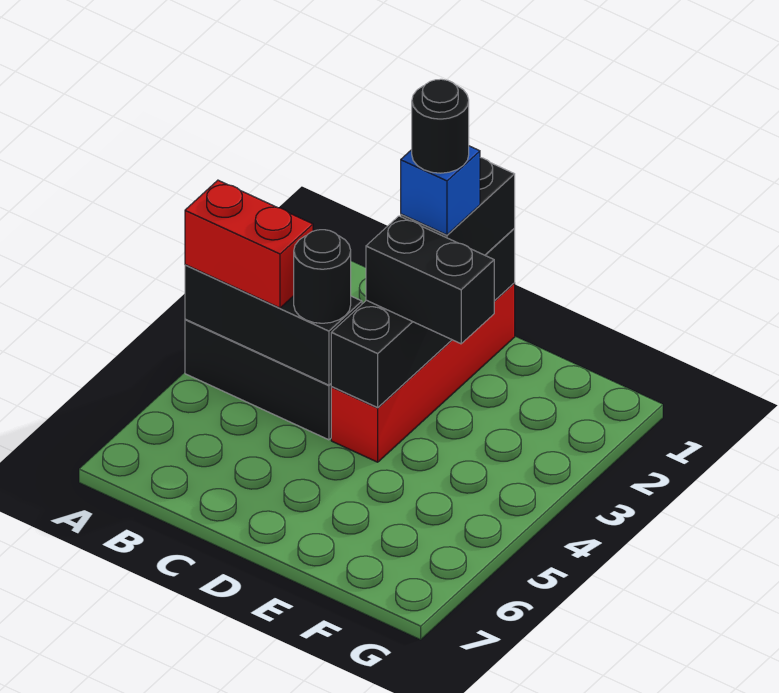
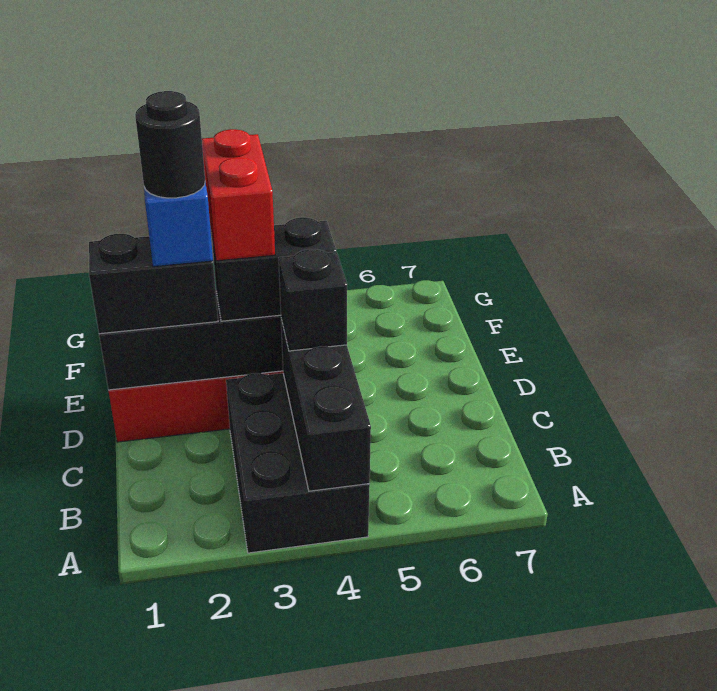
red brick A4:B4 level 3 -> red brick D3:E3 level 4
black round brick C4 level 3 -> black brick C4 level 3
black brick D3:E3 level 3 -> black brick D3:D4 level 3

